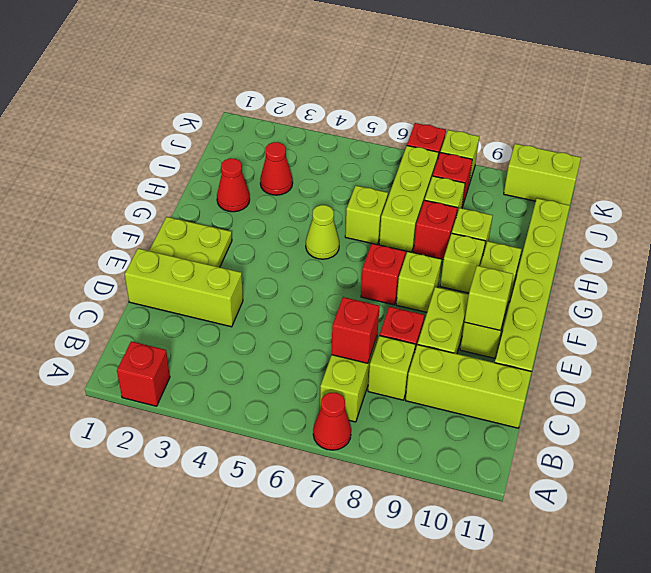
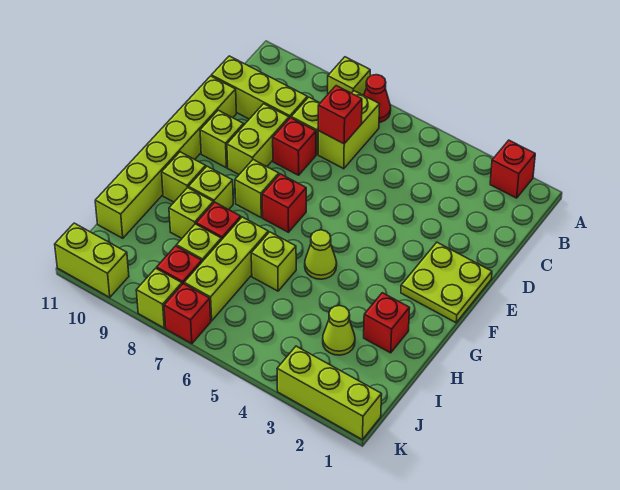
lime brick D1:D3 level 1 -> lime brick K1:K3 level 1
lime brick E10 level 2 -> lime brick A8 level 1
red cone H2 level 1 -> red brick H2 level 1
red cone I3 level 1 -> lime cone I3 level 1

